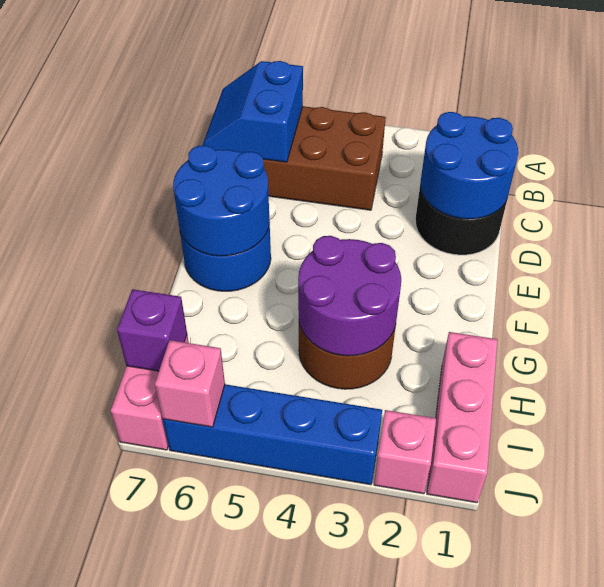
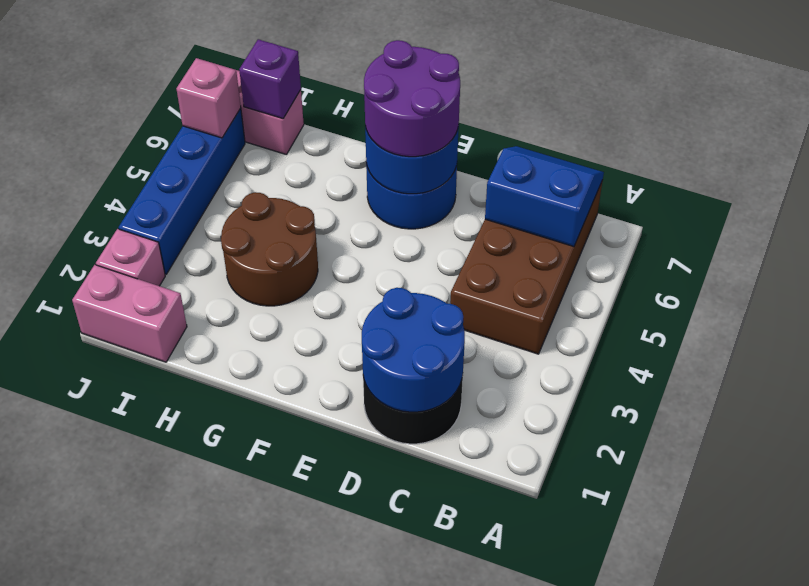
purple round brick G3:H4 level 2 -> purple round brick E6:F7 level 3
pink brick H1:J1 level 1 -> pink brick I1:J1 level 1

